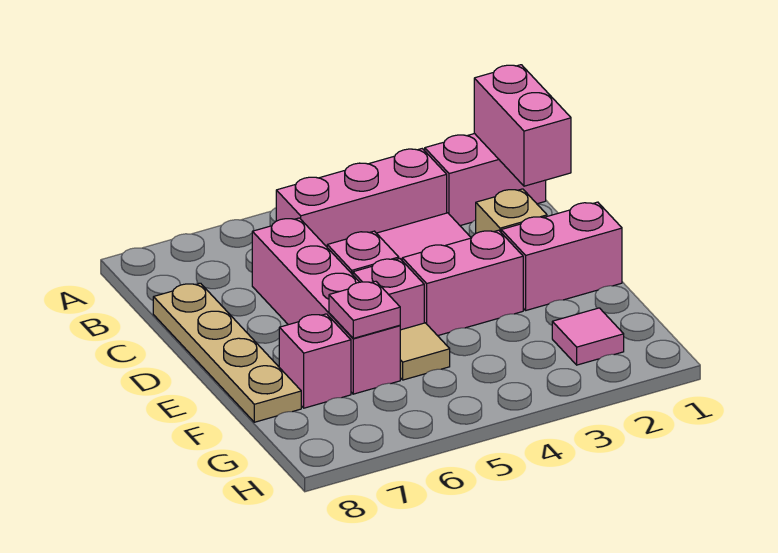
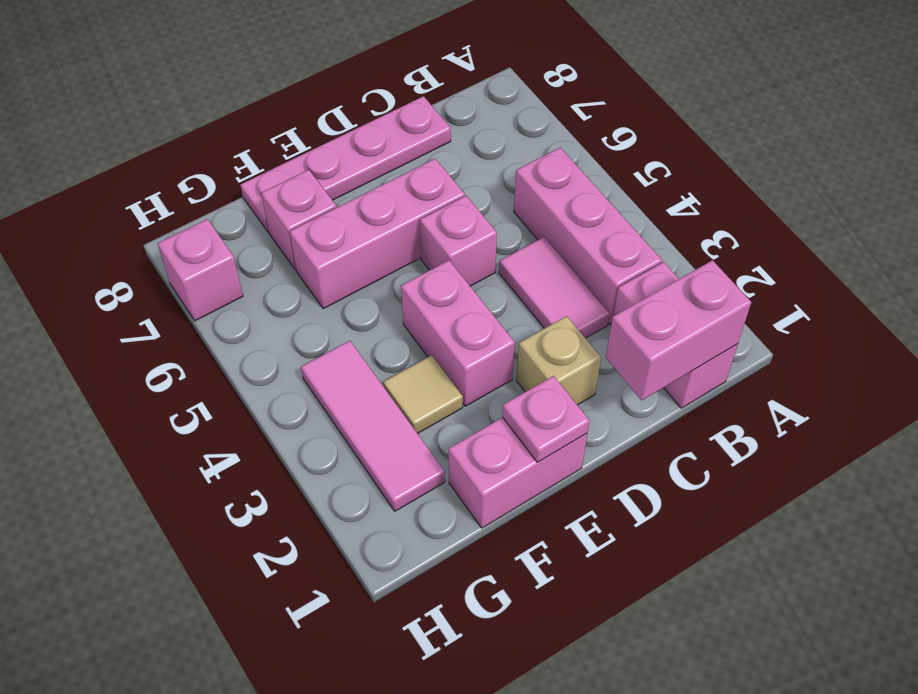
pink brick C6:F6 level 1 -> pink brick D6:F6 level 1
tan plate C8:F8 level 1 -> pink plate C8:F8 level 1
pink brick E1:E2 level 1 -> pink brick E1:F1 level 1
pink brick E5 level 1 -> pink brick H7 level 1
tan tile F5 level 1 -> tan tile F3 level 1
pink plate F6 level 2 -> pink plate E1 level 2
pink tile G2 level 1 -> pink tile G2:G4 level 1

